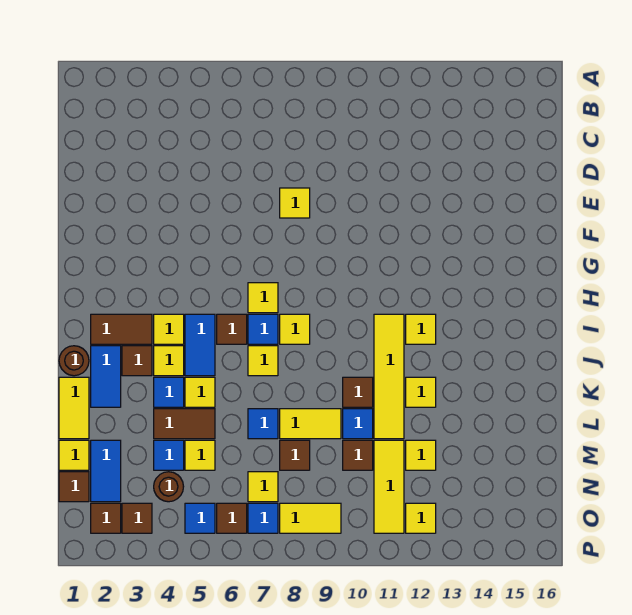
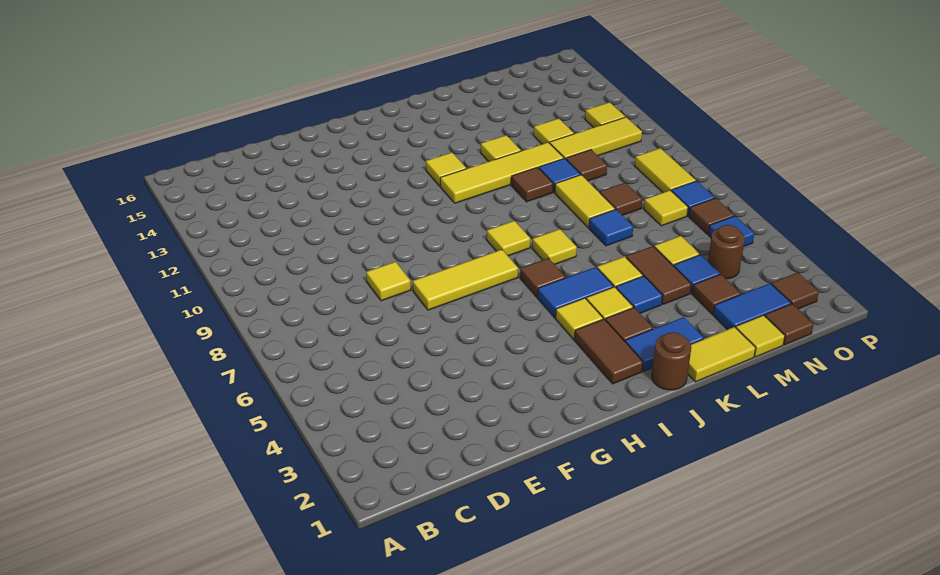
yellow tile H7 level 1 -> yellow tile F7:H7 level 1
blue tile I7 level 1 -> none
brown tile O3 level 1 -> brown tile M3 level 1

